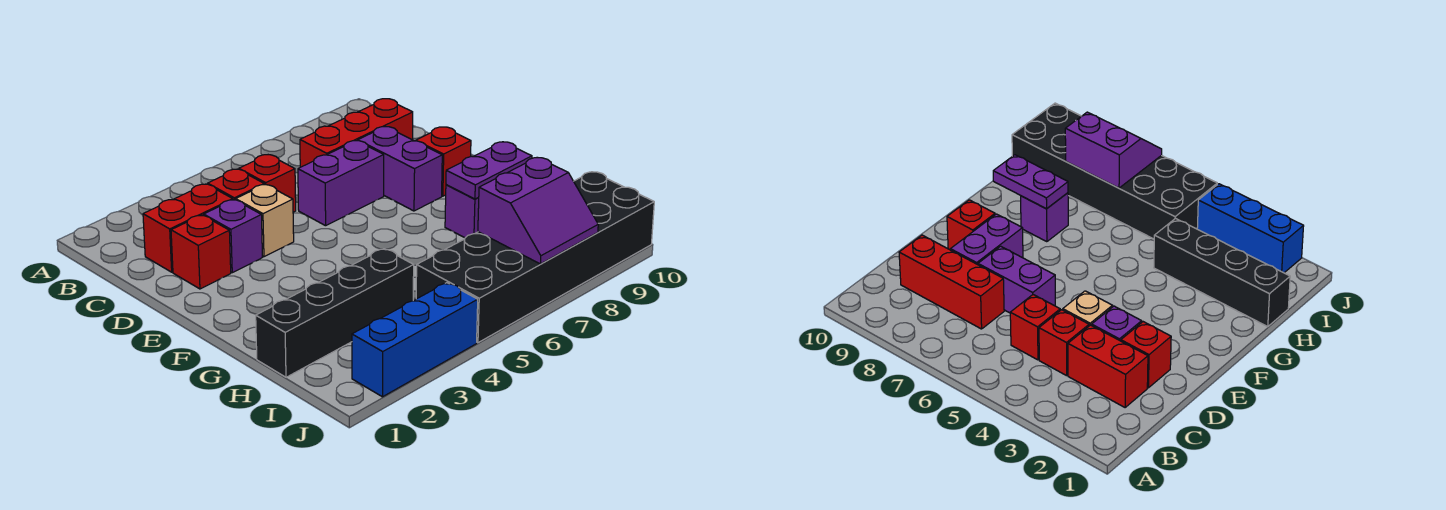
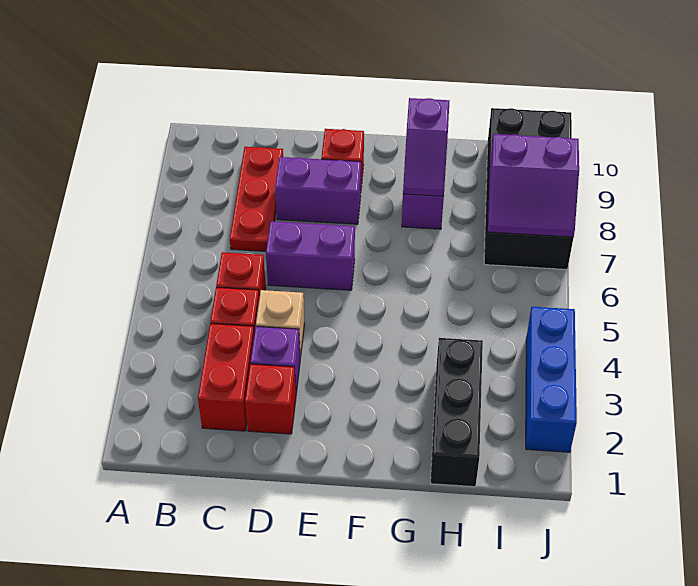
red brick C7:C9 level 1 -> red plate C7:C9 level 1
purple brick D6:D7 level 1 -> purple brick D6:E6 level 1
purple plate G8:G9 level 2 -> purple slope G8:G9 level 2 top 9
black brick H1:H4 level 1 -> black brick H1:H3 level 1
black brick I5:J10 level 1 -> black brick I7:J10 level 1
purple slope I7:J8 level 2 top I -> purple slope I7:J8 level 2 top 8

